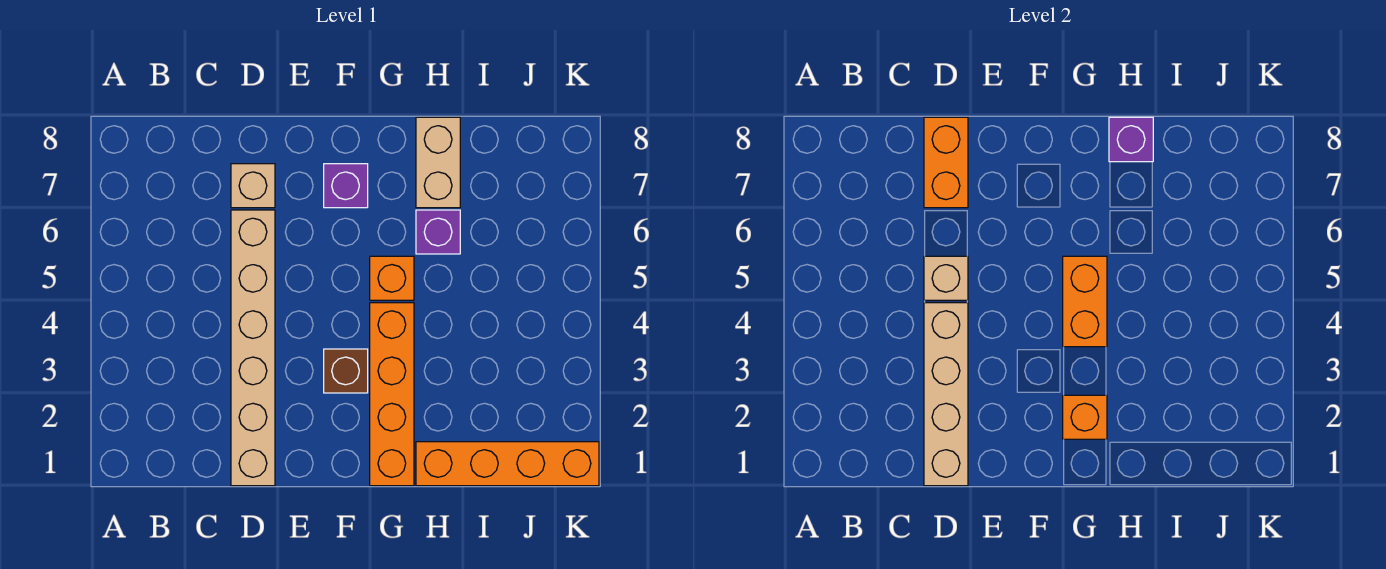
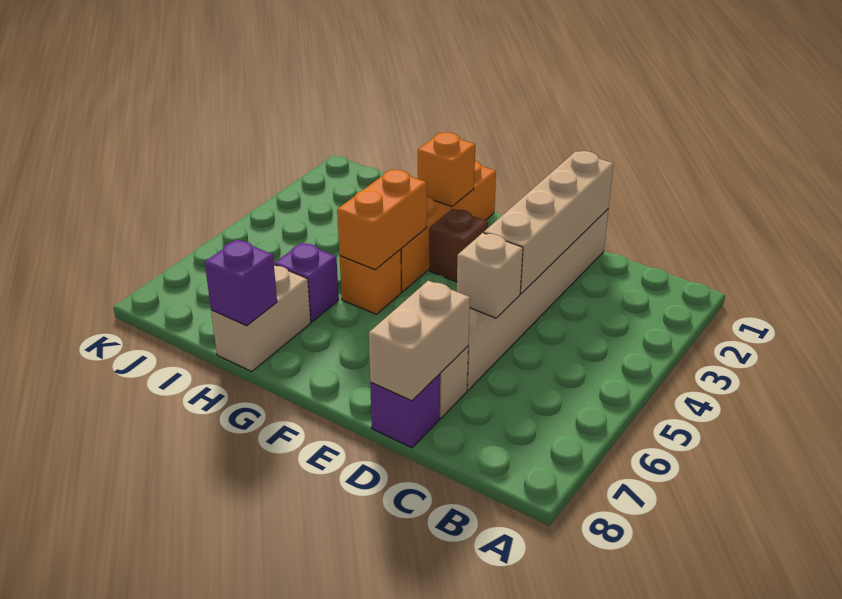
orange brick D7:D8 level 2 -> tan brick D7:D8 level 2
purple brick F7 level 1 -> purple brick D8 level 1
orange brick H1:K1 level 1 -> none

